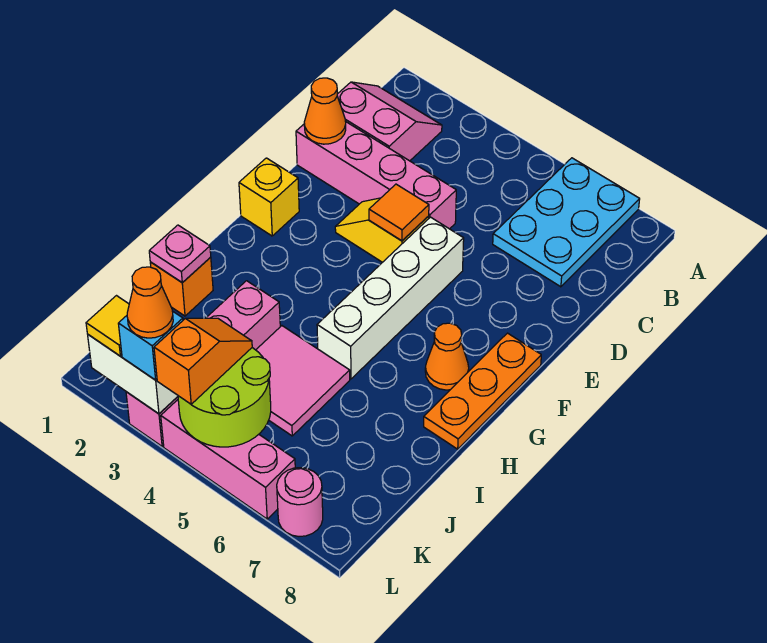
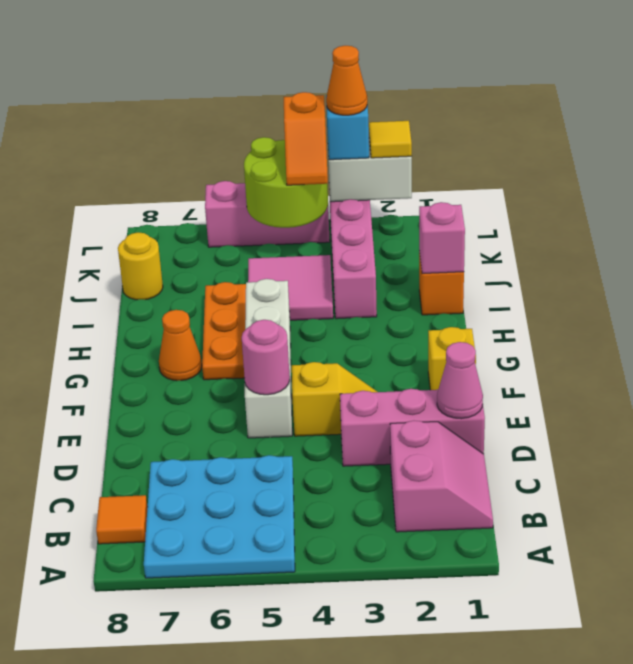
cyan plate A6:C7 level 1 -> cyan plate A5:C7 level 1
pink slope B1:C2 level 1 top C -> pink slope B1:C2 level 1 top 2
pink brick D1:D4 level 1 -> pink brick D1:D3 level 1
orange cone D1 level 2 -> pink cone D1 level 2
orange tile E4 level 2 -> orange tile B8 level 1
orange plate F8:H8 level 1 -> orange plate G6:I6 level 1
pink plate I1 level 2 -> pink brick I1 level 2
none -> yellow round brick J8 level 1
pink round brick L7 level 1 -> pink round brick E5 level 2

